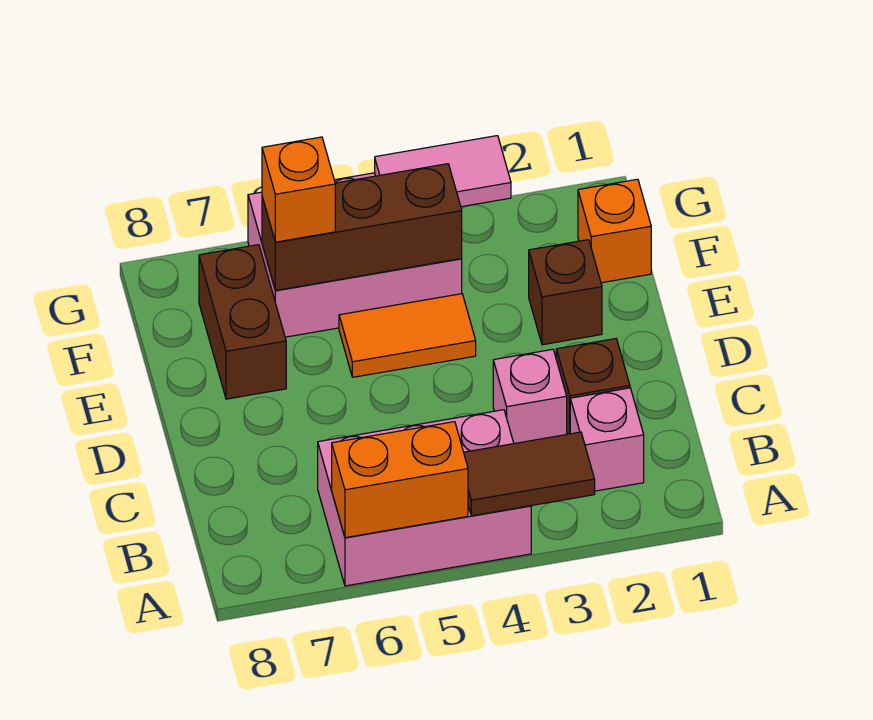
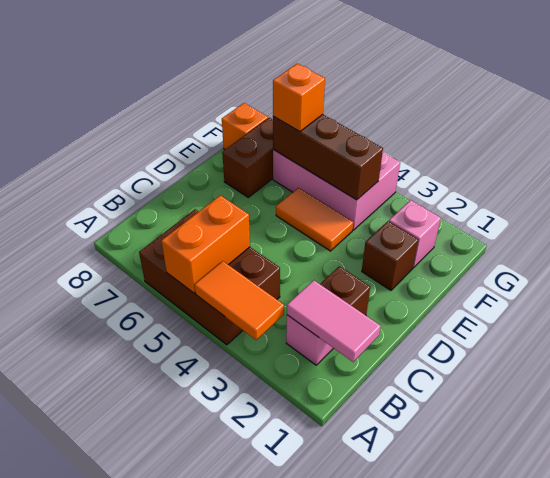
brown tile A3:A4 level 2 -> orange tile A3:A4 level 2
pink brick A4:B6 level 1 -> brown brick A4:B6 level 1
orange brick A5:A6 level 2 -> orange brick A5:B5 level 2
pink brick C3 level 1 -> pink brick F2 level 1
orange brick F1 level 1 -> orange brick F8 level 1
pink tile G3:G4 level 2 -> pink tile B1:B2 level 2

